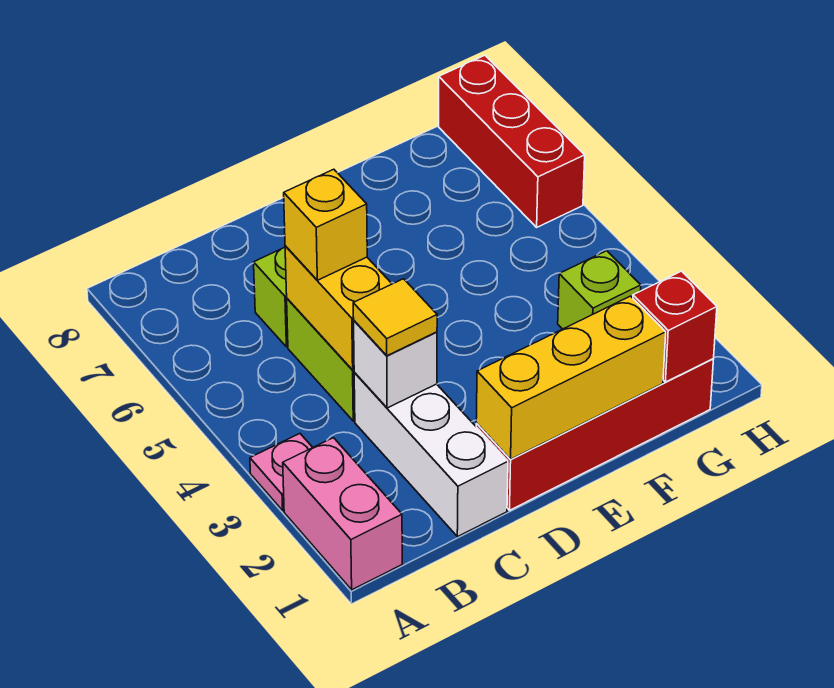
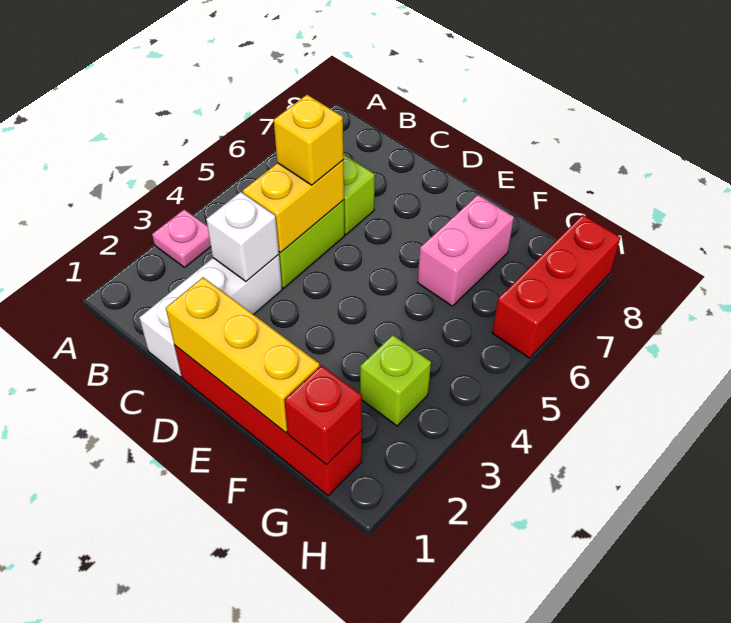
pink brick A1:A2 level 1 -> pink brick F6:F7 level 1
yellow tile C3 level 3 -> none

